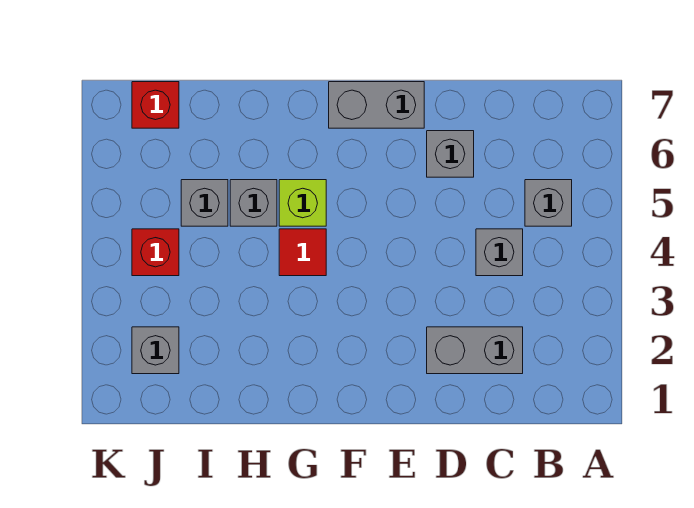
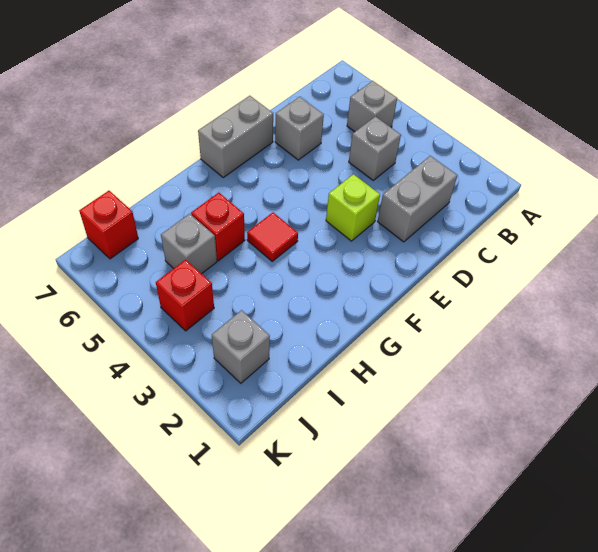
lime brick G5 level 1 -> lime brick E3 level 1
grey brick H5 level 1 -> red brick H5 level 1

